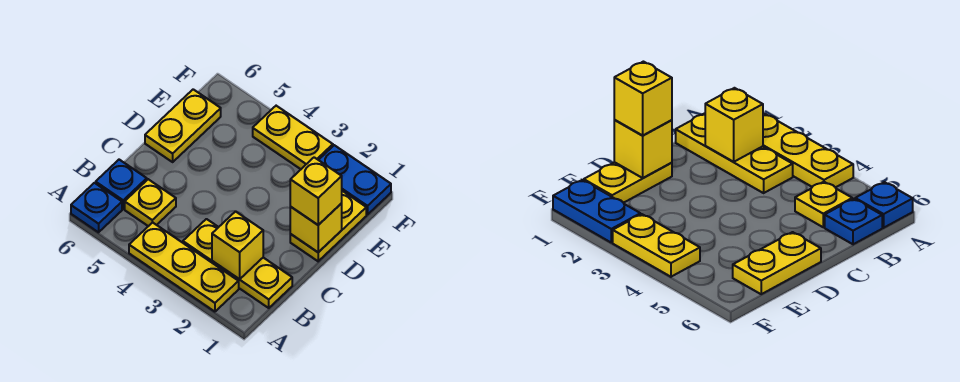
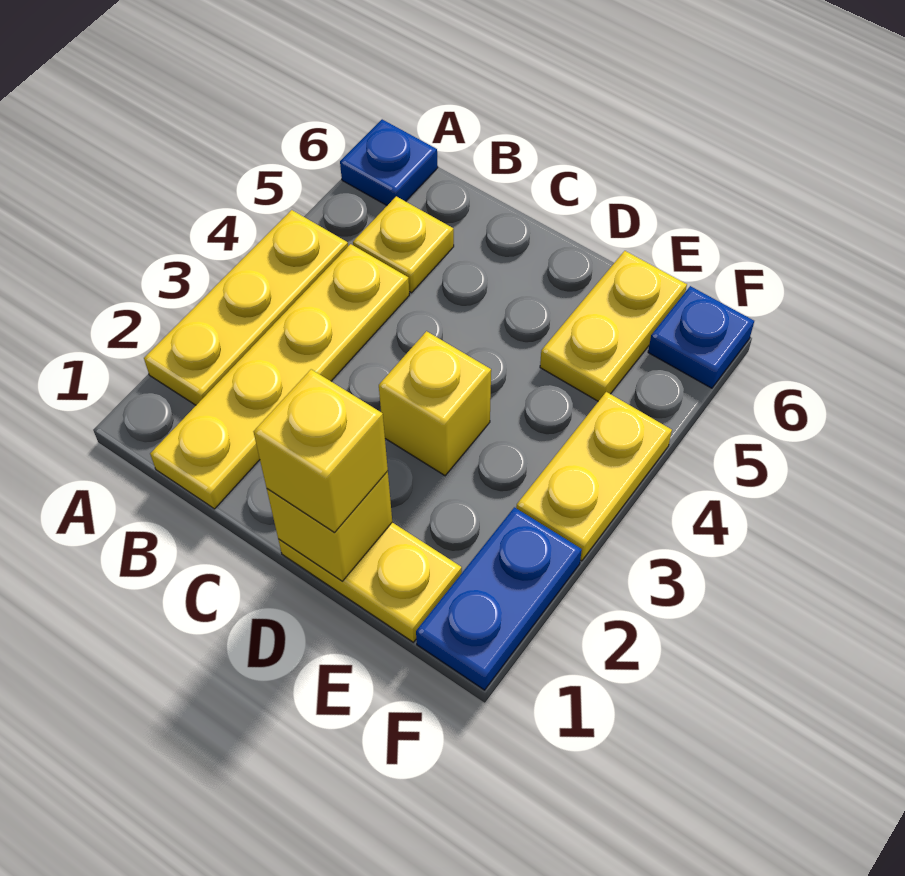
yellow plate B1:B3 level 1 -> yellow plate B1:B4 level 1
yellow brick B2 level 2 -> yellow brick D3 level 1
blue plate B6 level 1 -> blue plate F6 level 1
yellow plate D6:E6 level 1 -> yellow plate E5:E6 level 1

